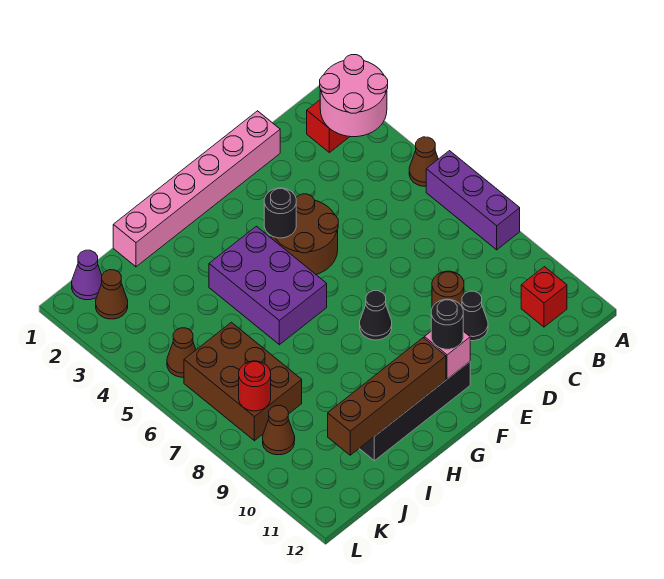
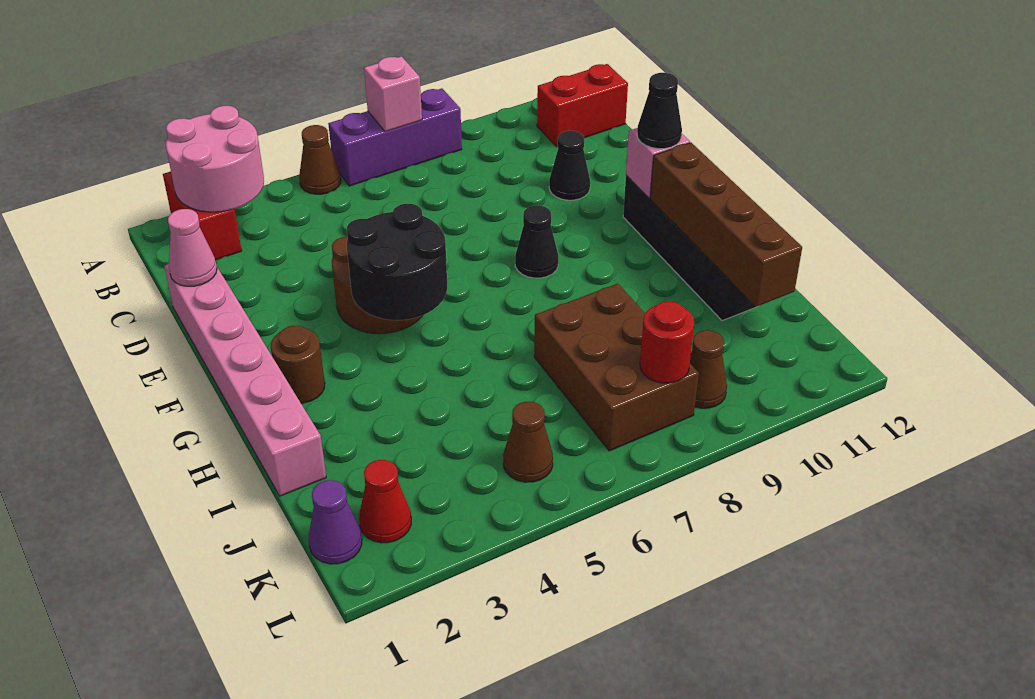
none -> pink brick A7 level 2
red brick B11 level 1 -> red brick B11:B12 level 1
none -> pink cone D1 level 2
brown round brick D9 level 1 -> brown round brick G2 level 1
black round brick F4 level 2 -> black round brick F4:G5 level 2
black round brick F11 level 3 -> black cone F11 level 3
purple brick G4:H6 level 1 -> none
brown brick J6:K8 level 1 -> brown brick I7:K8 level 1
brown cone K2 level 1 -> red cone K2 level 1

